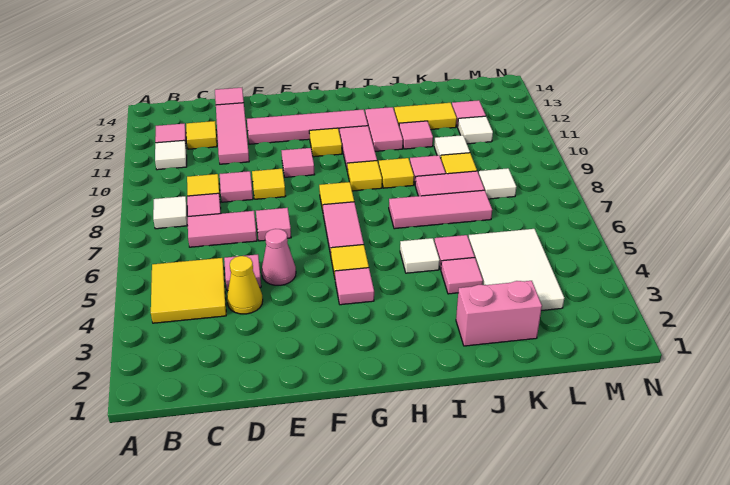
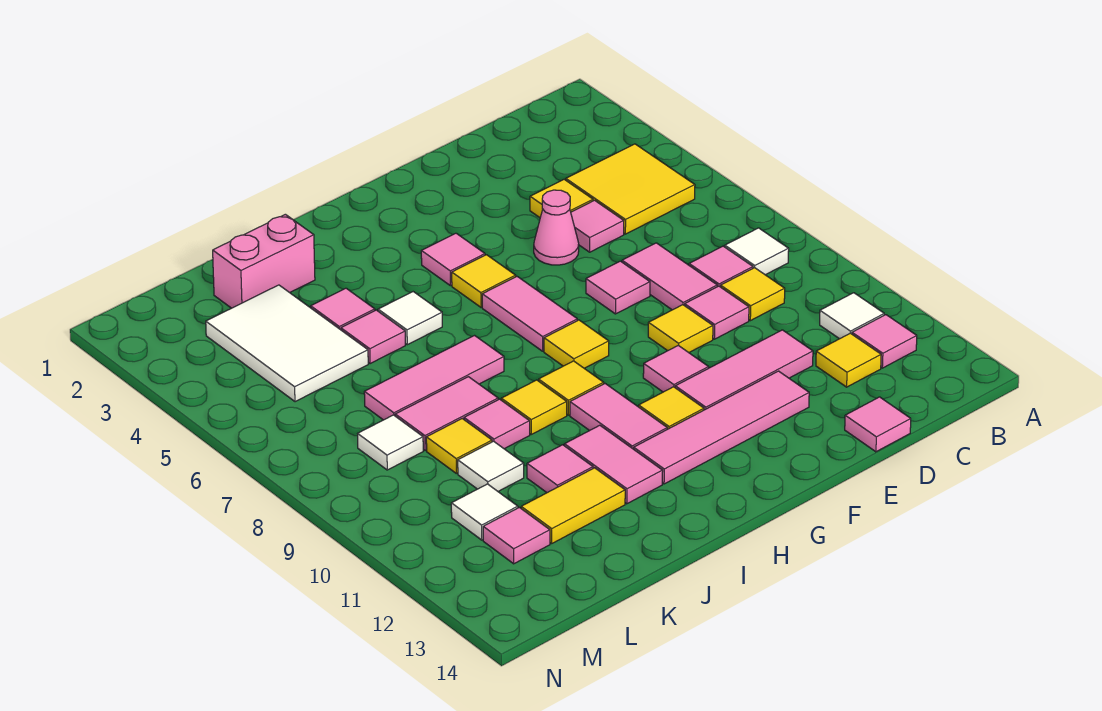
pink tile C7:D7 level 1 -> pink tile D7:D8 level 1
yellow cone D4 level 1 -> yellow tile D4 level 1
pink tile D11:D13 level 1 -> pink tile D11:F11 level 1

